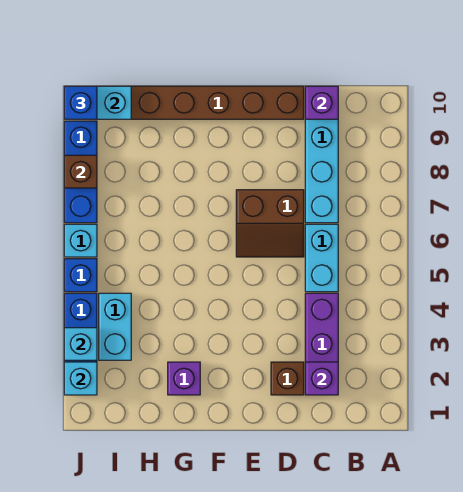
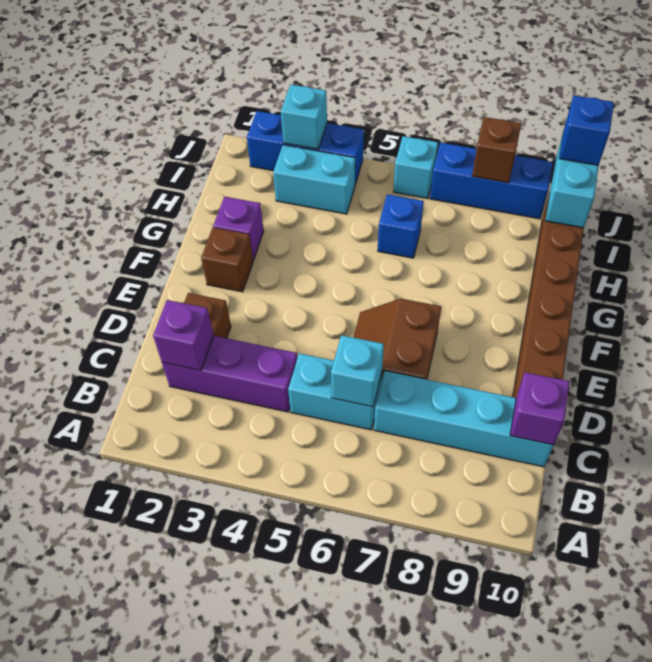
none -> brown brick F2 level 1
cyan brick J2 level 2 -> cyan brick C6 level 2
blue brick J5 level 1 -> blue brick H6 level 1

